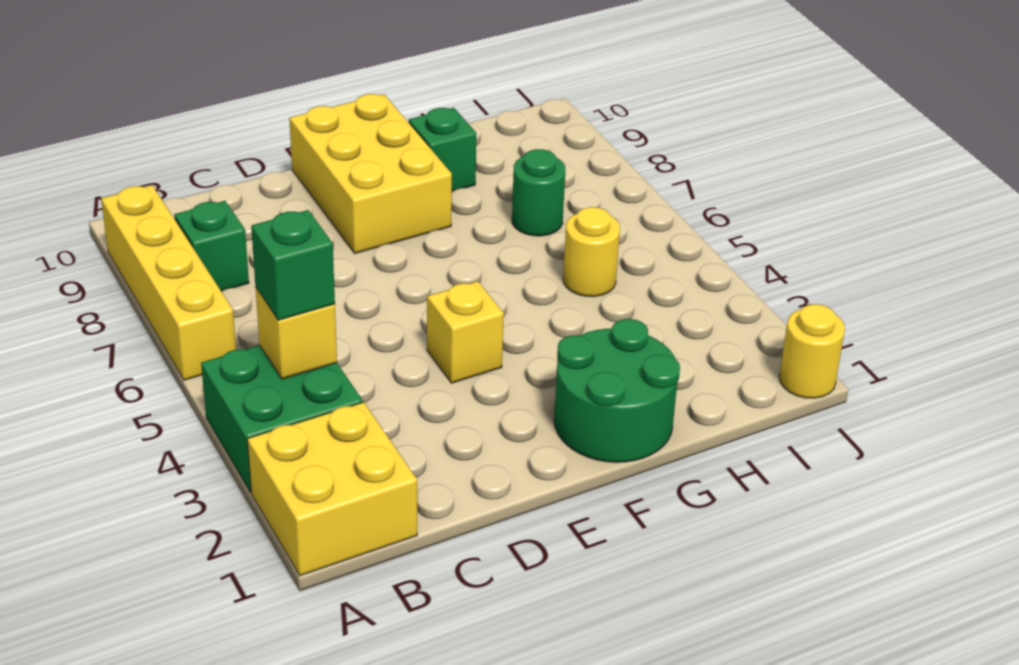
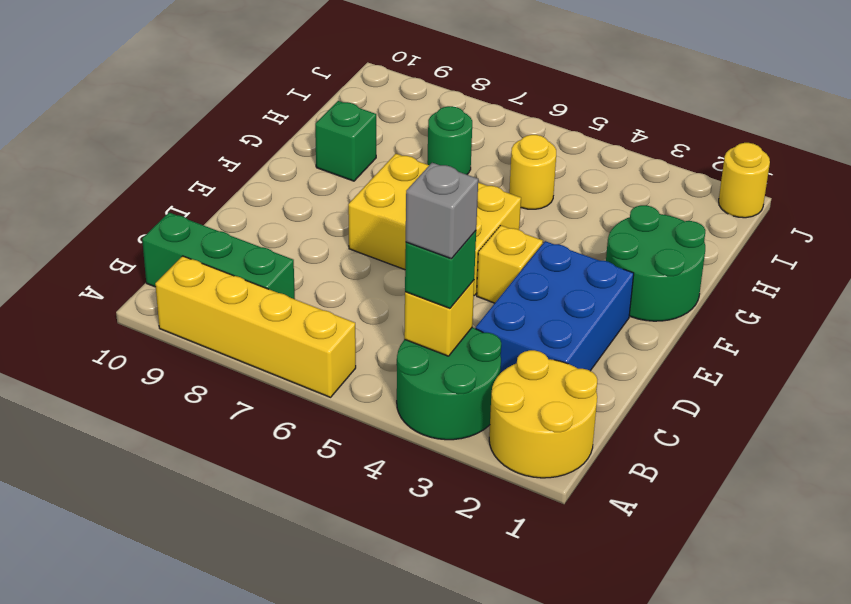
yellow brick A1:B2 level 1 -> yellow round brick A1:B2 level 1
green brick A3:B4 level 1 -> green round brick A3:B4 level 1
none -> grey brick B4 level 4
green brick B8 level 1 -> green brick B8:B10 level 1
none -> blue brick C2:E3 level 1
yellow brick E8:F10 level 1 -> yellow brick E5:F7 level 1

